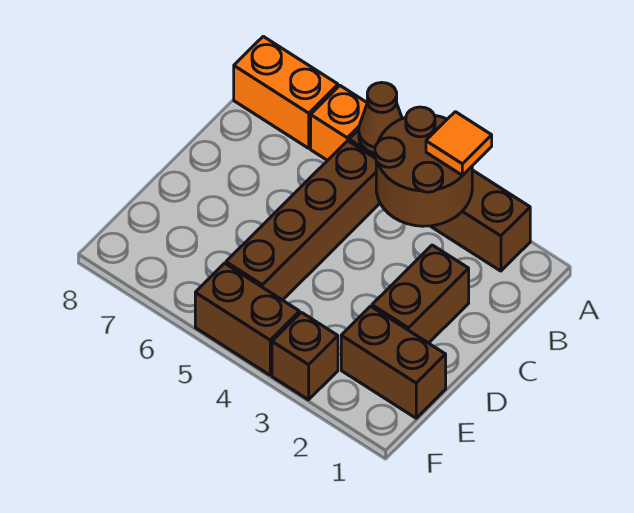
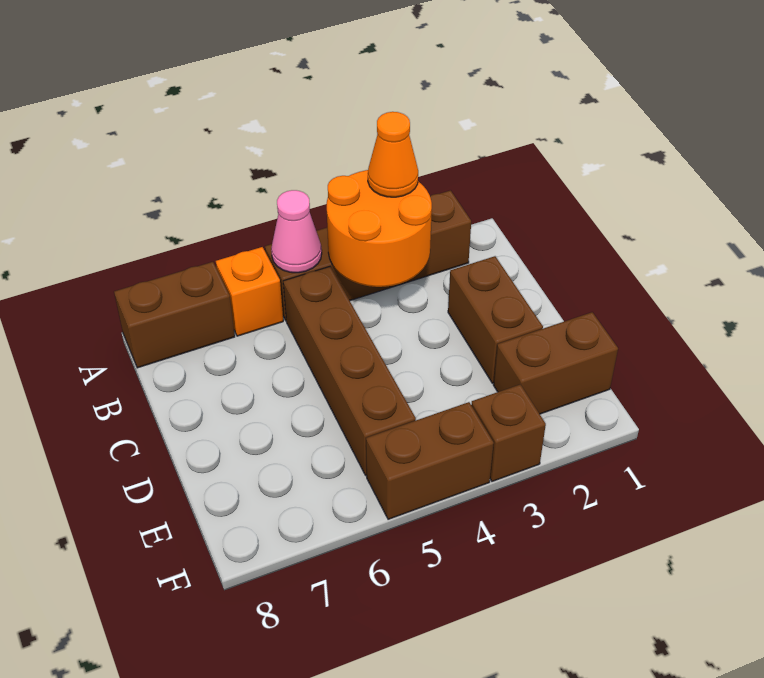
brown round brick A3:B4 level 2 -> orange round brick A3:B4 level 2
orange tile A3 level 3 -> orange cone A3 level 3
brown cone A5 level 2 -> pink cone A5 level 2
orange brick A7:A8 level 1 -> brown brick A7:A8 level 1

